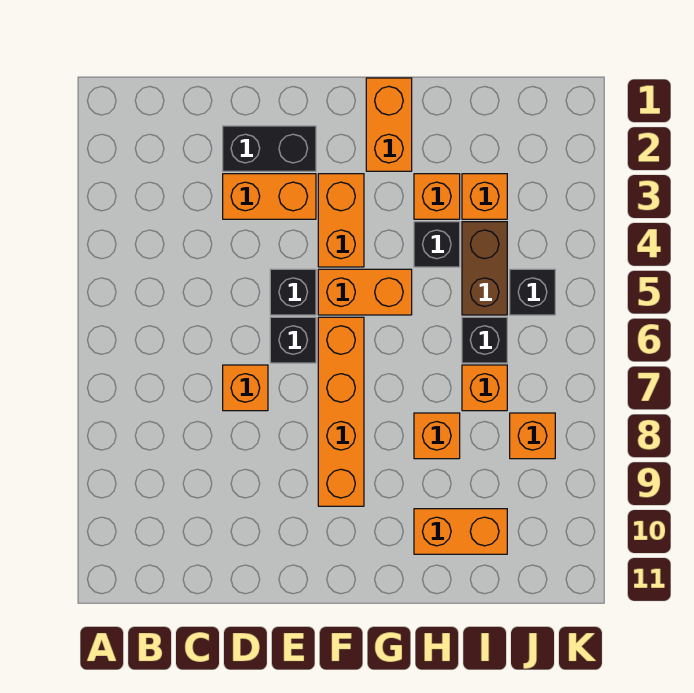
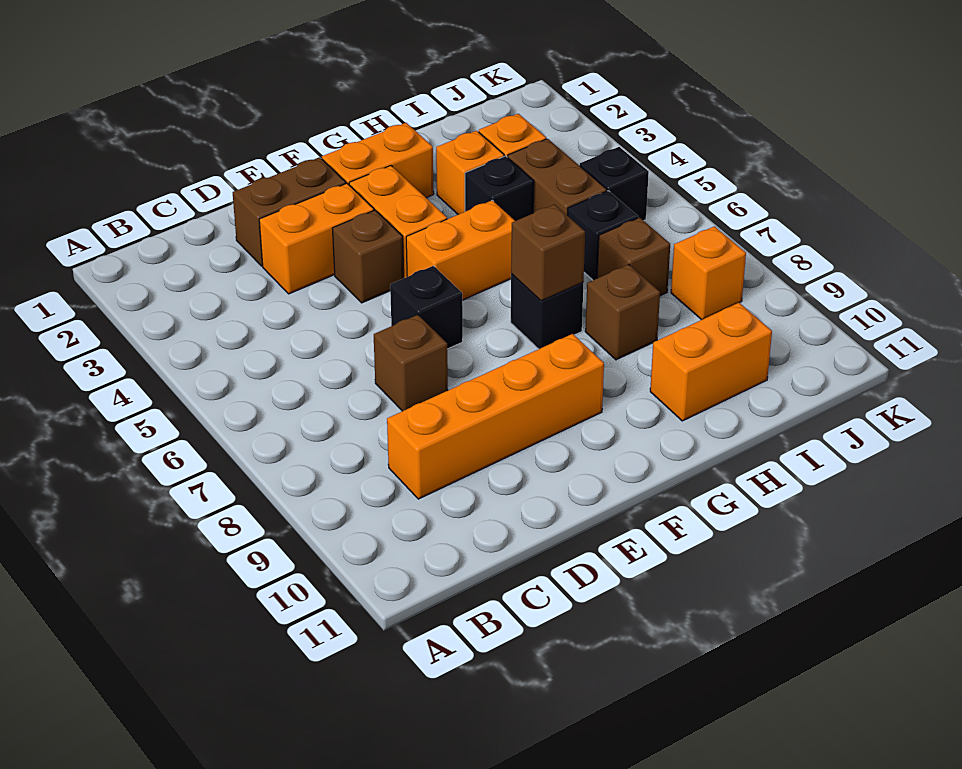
black brick D2:E2 level 1 -> brown brick D2:E2 level 1
orange brick D7 level 1 -> brown brick D7 level 1
none -> brown brick E4 level 1
black brick E5 level 1 -> black brick G7 level 1
orange brick F6:F9 level 1 -> orange brick C9:F9 level 1
orange brick G1:G2 level 1 -> orange brick F2:G2 level 1
none -> brown brick G7 level 2
orange brick H8 level 1 -> brown brick H8 level 1
orange brick I7 level 1 -> brown brick I7 level 1

